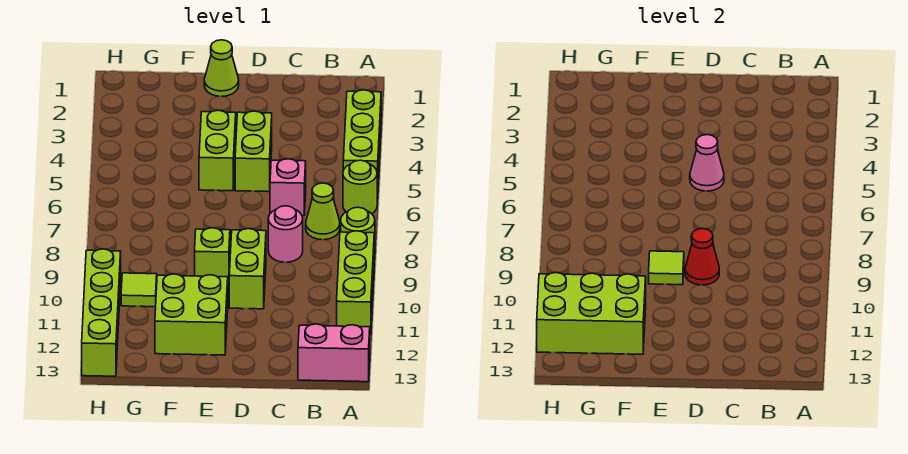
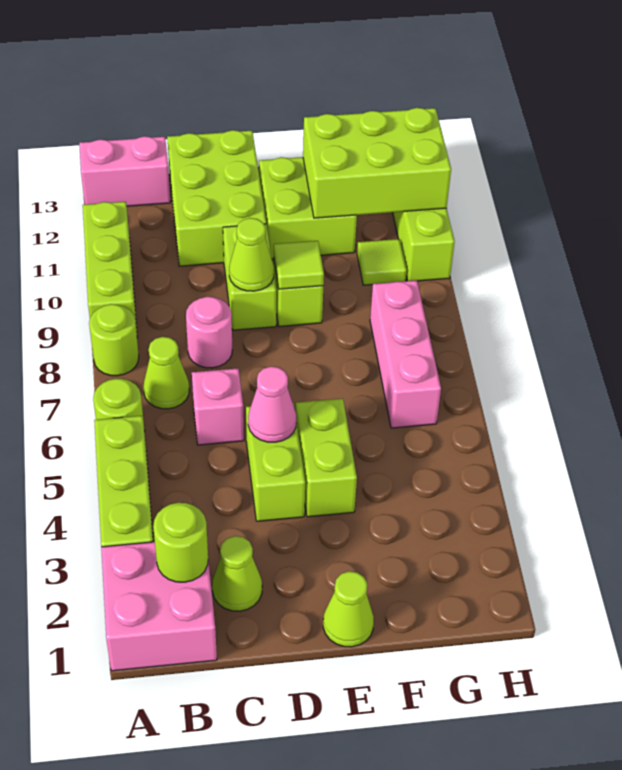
none -> pink brick A1:B2 level 1
none -> lime round brick B2 level 2
none -> lime cone C2 level 1
none -> lime brick C11:D13 level 1
red cone D9 level 2 -> lime cone D9 level 2
none -> pink brick G6:G8 level 1

